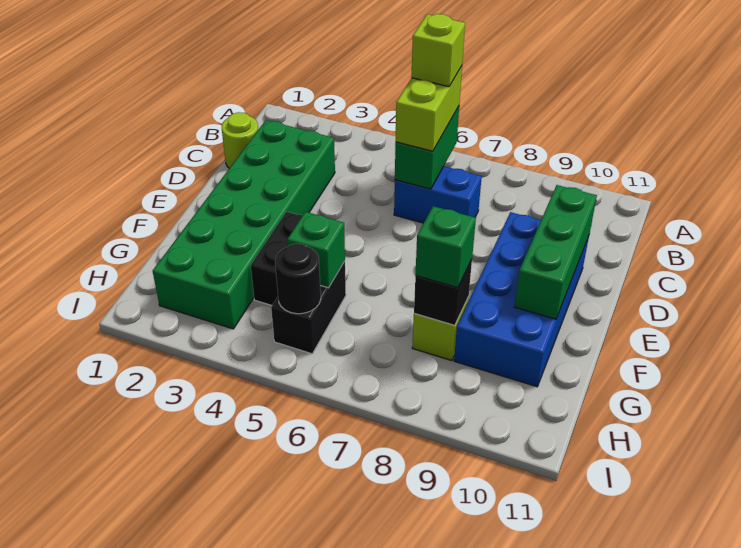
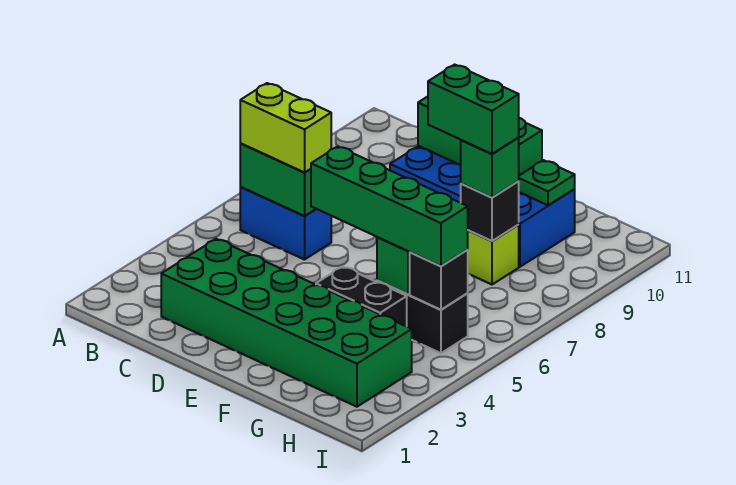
lime brick B6 level 4 -> none
lime round brick C1 level 1 -> none
blue brick C6:C7 level 1 -> blue brick B6:C6 level 1
none -> green brick E5:H5 level 3
none -> green brick F8:G8 level 4
none -> green plate G10 level 2
black round brick H5 level 2 -> black brick H5 level 2

